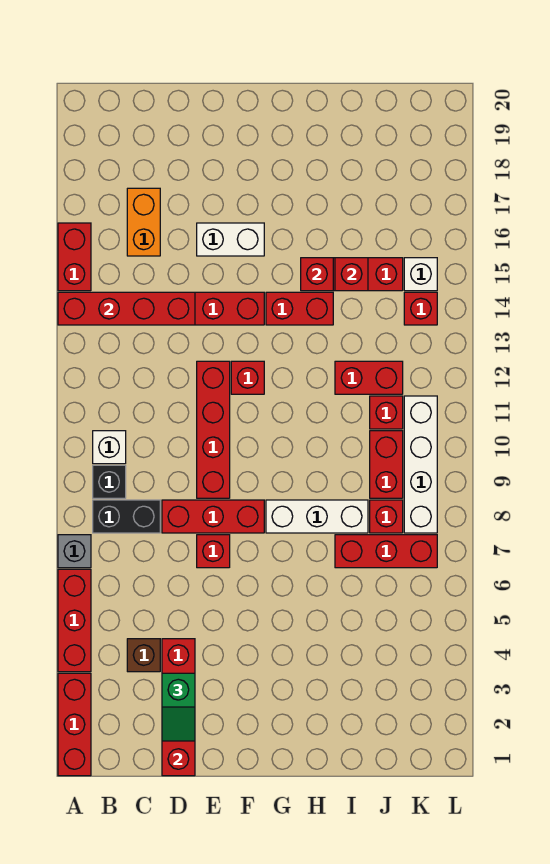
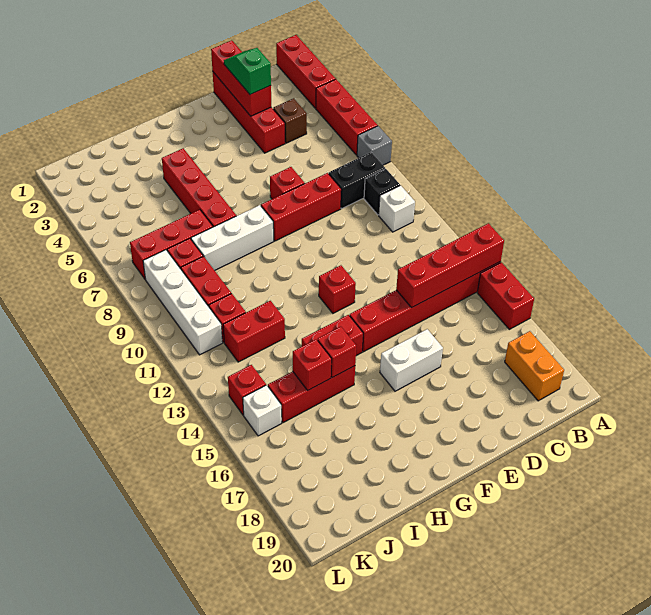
orange brick C16:C17 level 1 -> orange brick B18:B19 level 1
red brick E9:E12 level 1 -> red brick H4:H7 level 1

